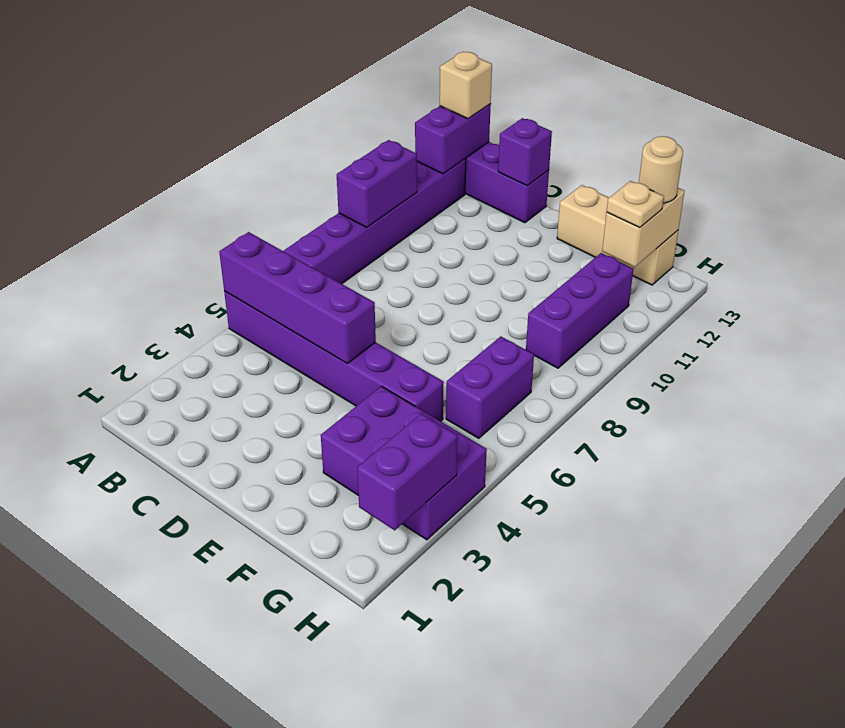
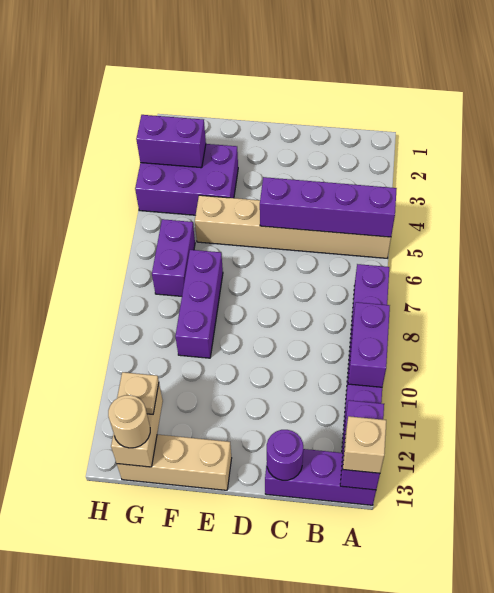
purple brick A5:F5 level 1 -> tan brick A5:F5 level 1
purple brick C13 level 2 -> purple round brick C13 level 2
purple brick G9:G11 level 1 -> purple brick F7:F9 level 1
purple brick H2:H3 level 2 -> purple brick G3:H3 level 2

